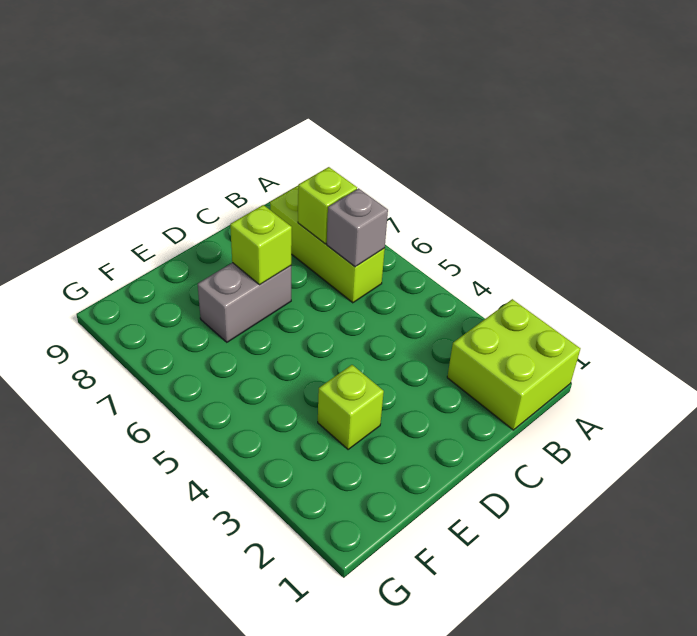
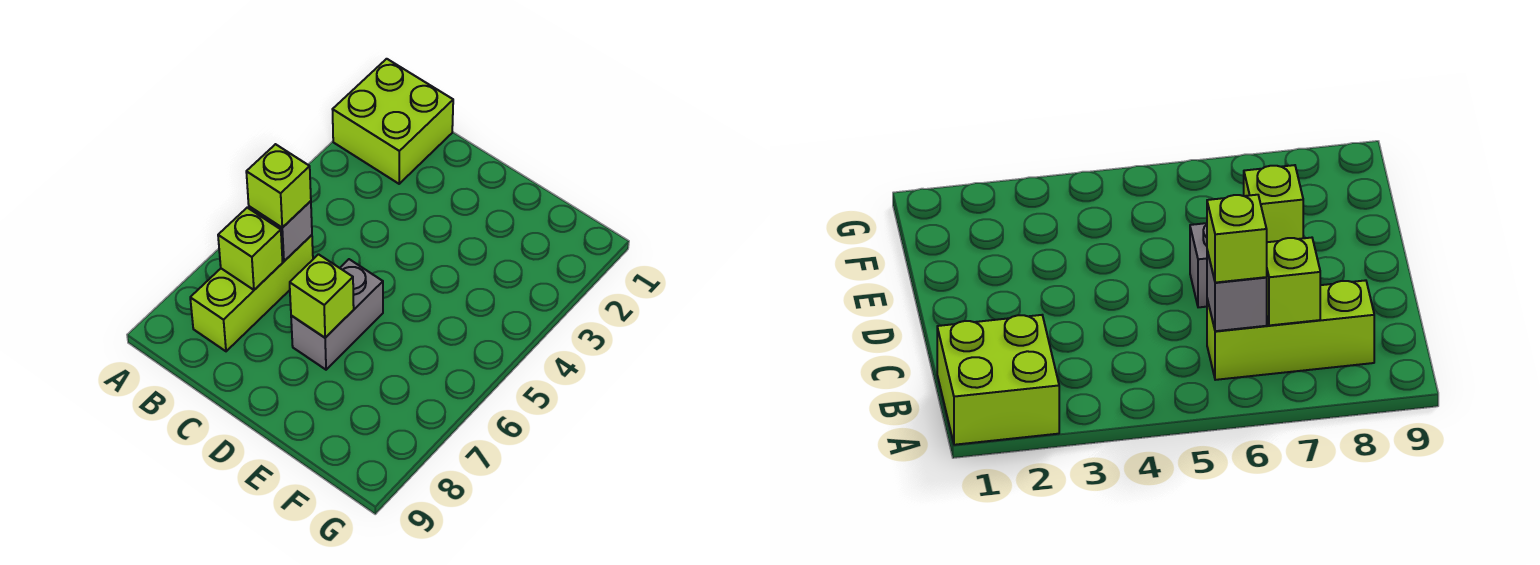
grey brick D7:E7 level 1 -> grey brick D6:D7 level 1
lime brick E3 level 1 -> lime brick B6 level 3

